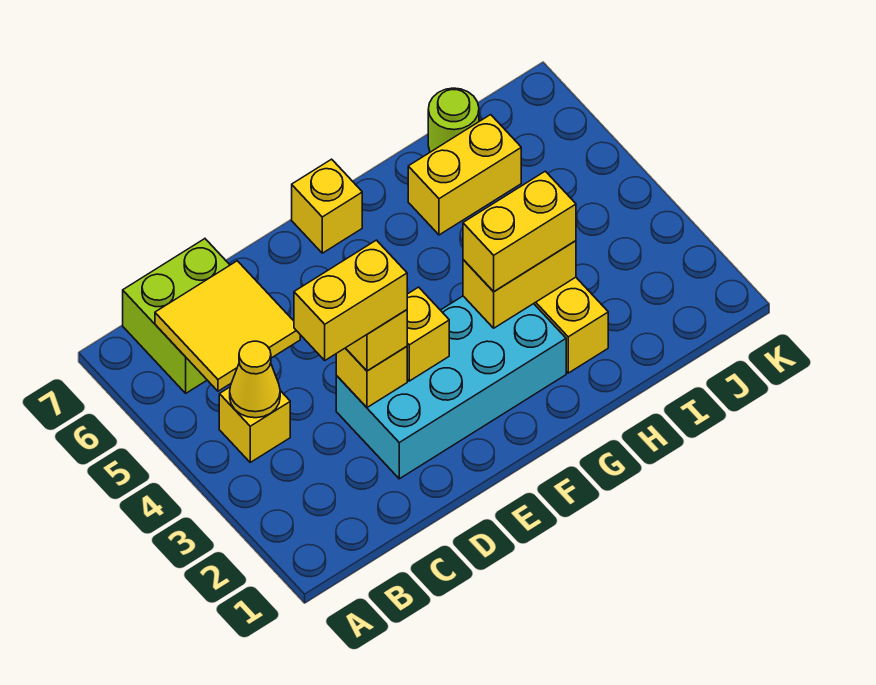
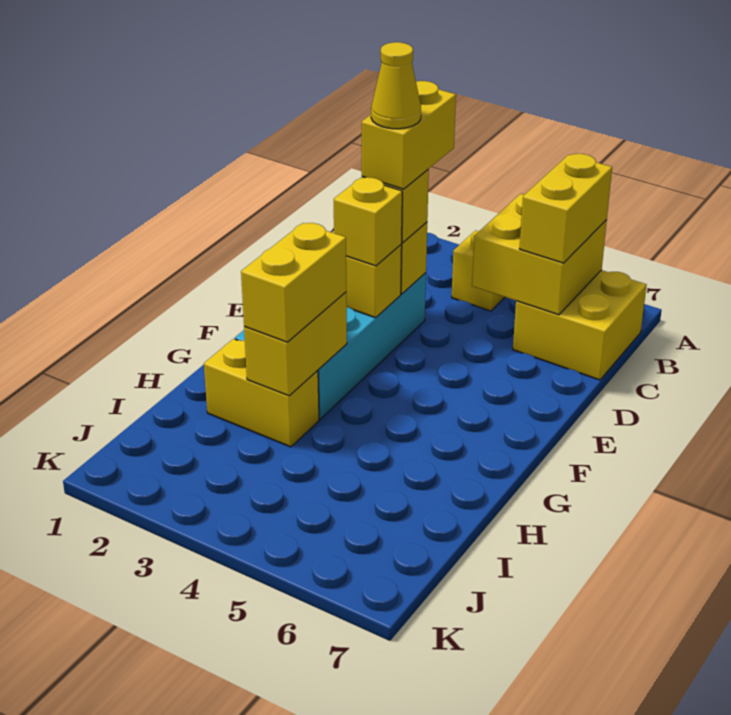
yellow cone B4 level 2 -> yellow cone D3 level 5
yellow tile B5:C6 level 2 -> yellow brick B5:C6 level 2
lime brick B6:C7 level 1 -> yellow brick B6:C7 level 1
yellow brick F7 level 1 -> yellow brick E3 level 3
yellow brick H6:I6 level 1 -> yellow brick B6:C6 level 3
lime round brick I7 level 1 -> none

